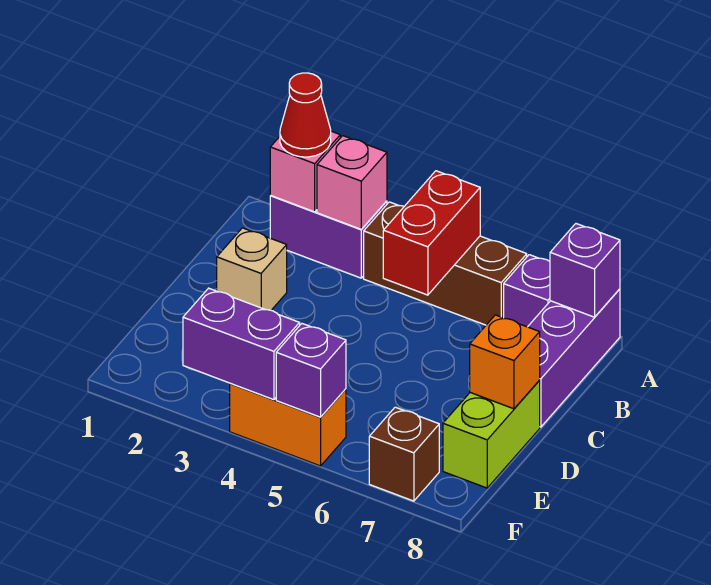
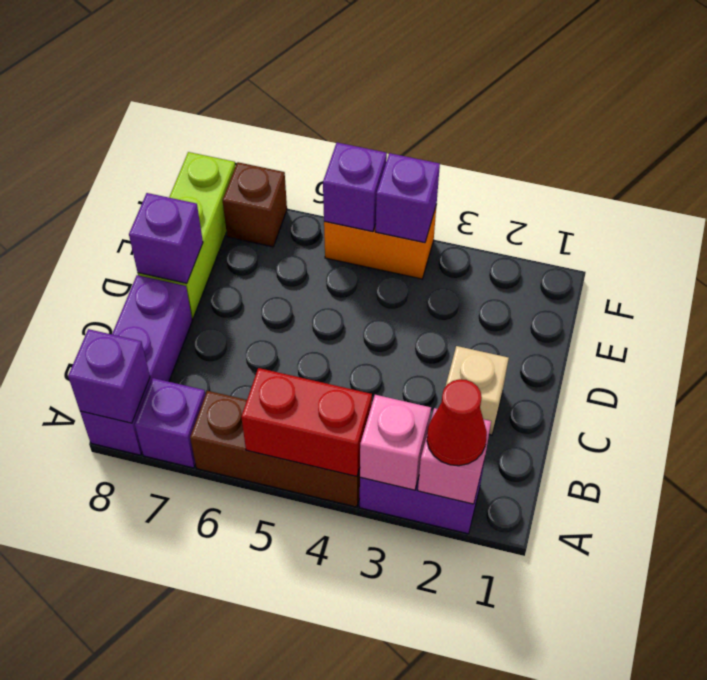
red brick A5:B5 level 2 -> red brick A4:A5 level 2
lime brick D8:E8 level 1 -> lime brick D8:F8 level 1
orange brick D8 level 2 -> purple brick D8 level 2
purple brick F3:F4 level 2 -> purple brick F4 level 2

